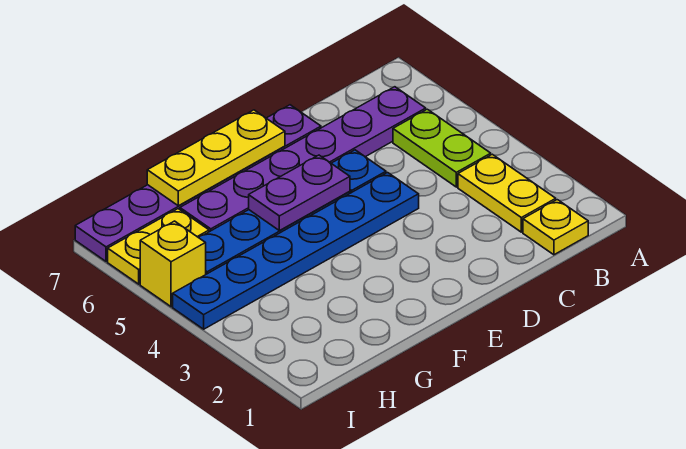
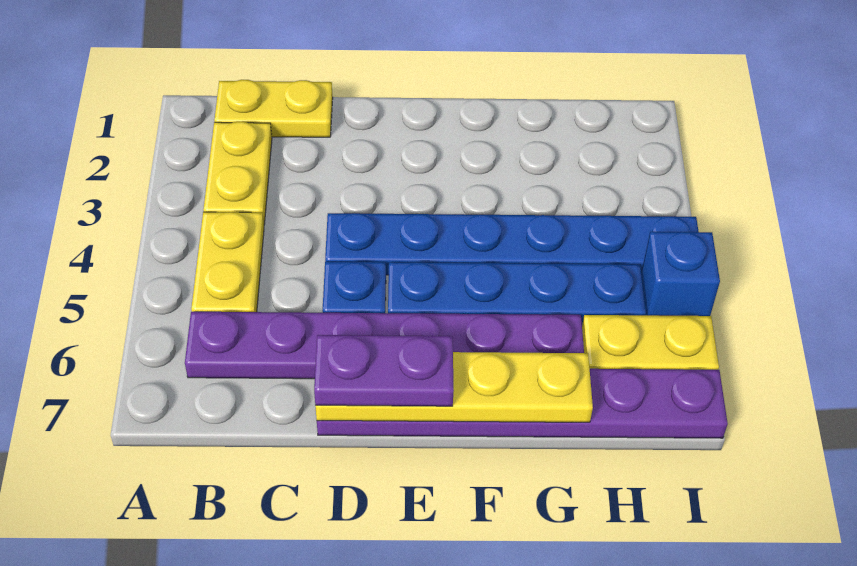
yellow plate B1 level 1 -> yellow plate B1:C1 level 1
lime plate B4:B5 level 1 -> yellow plate B4:B5 level 1
purple plate E5:F5 level 2 -> purple plate D7:E7 level 3
yellow plate E7:G7 level 2 -> yellow plate D7:G7 level 2
yellow brick I5 level 1 -> blue brick I5 level 1

